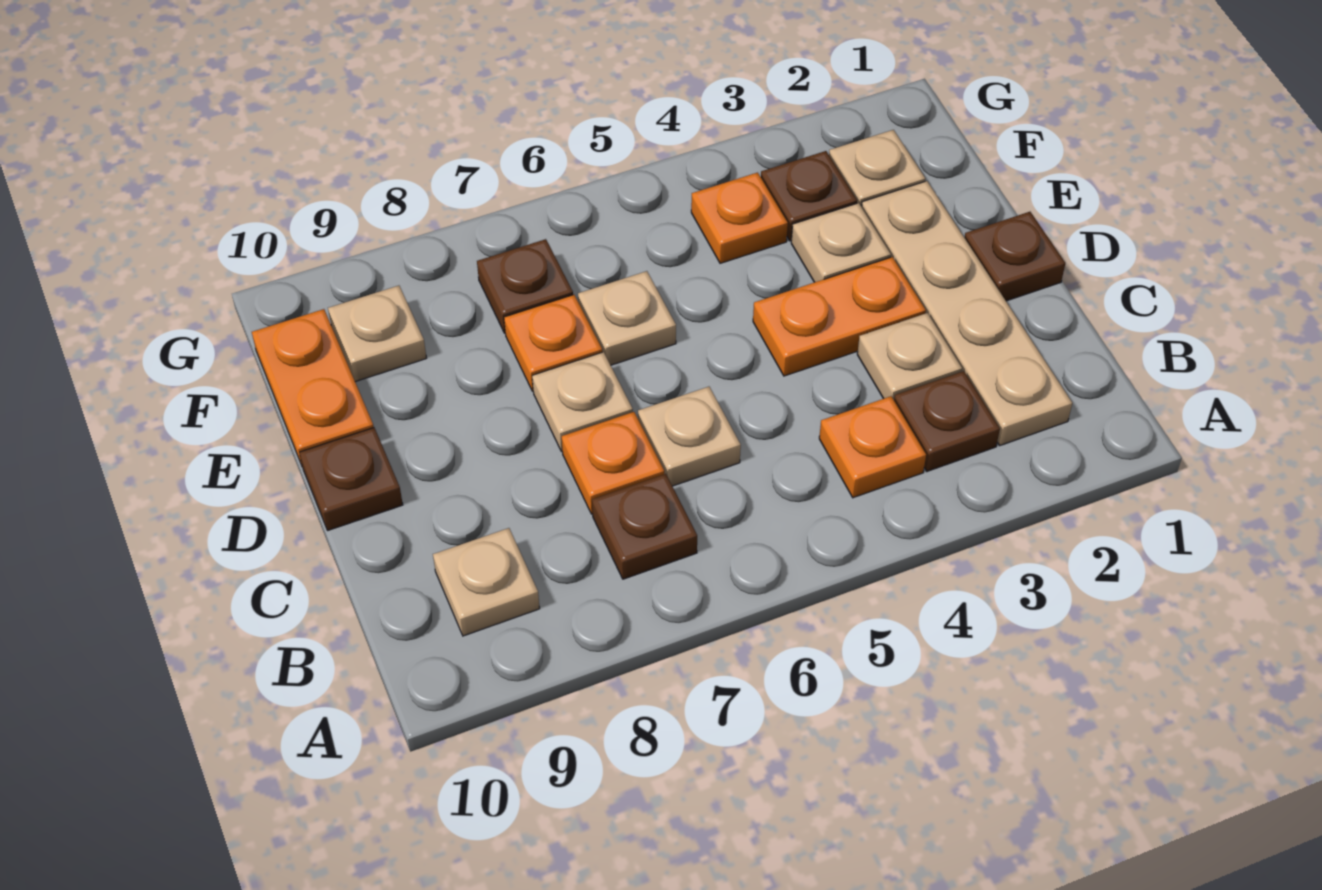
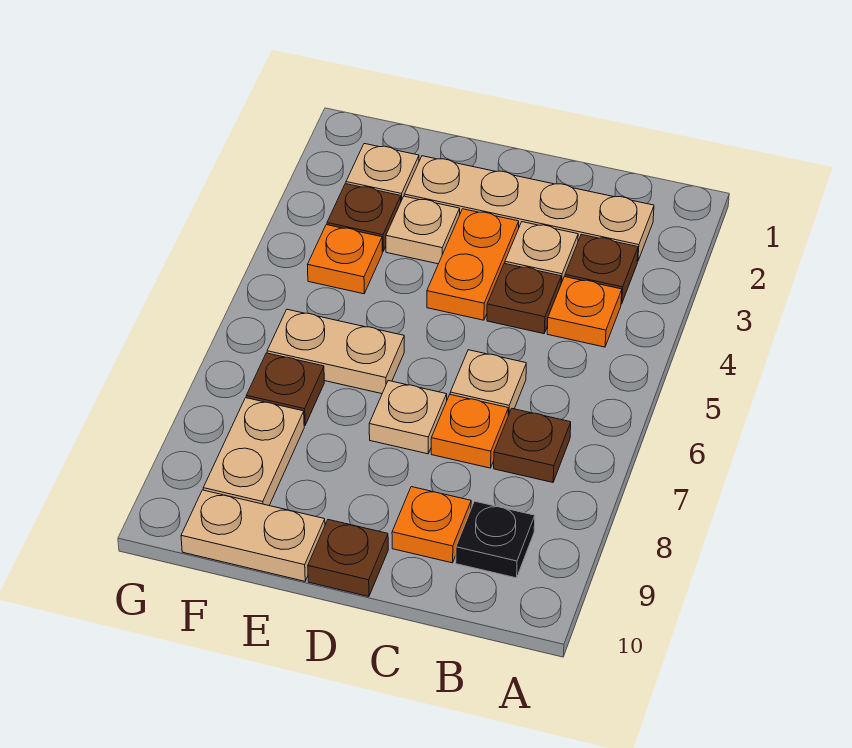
tan plate B9 level 1 -> black plate B9 level 1
brown plate D1 level 1 -> brown plate C4 level 1
tan plate E6 level 1 -> tan plate E6:F6 level 1
orange plate E7 level 1 -> orange plate C9 level 1
orange plate E10:F10 level 1 -> tan plate E10:F10 level 1
tan plate F9 level 1 -> tan plate F8:F9 level 1

